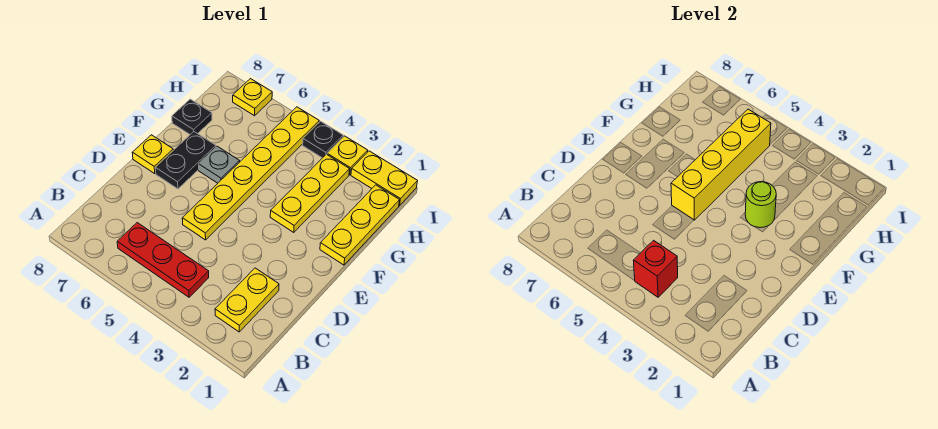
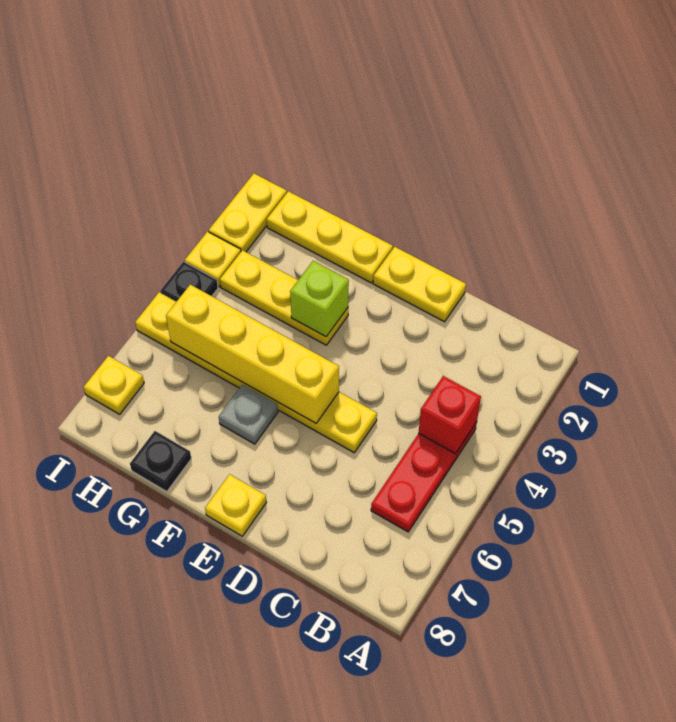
yellow plate B2:C2 level 1 -> yellow plate D1:E1 level 1
black plate E7:F7 level 1 -> none
lime round brick F3 level 2 -> lime brick F3 level 2

